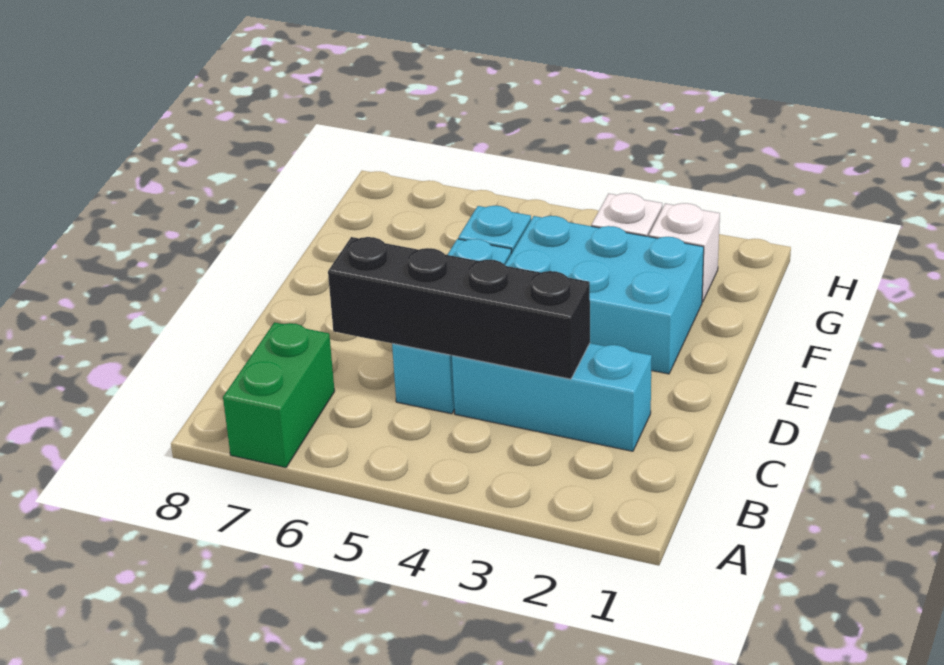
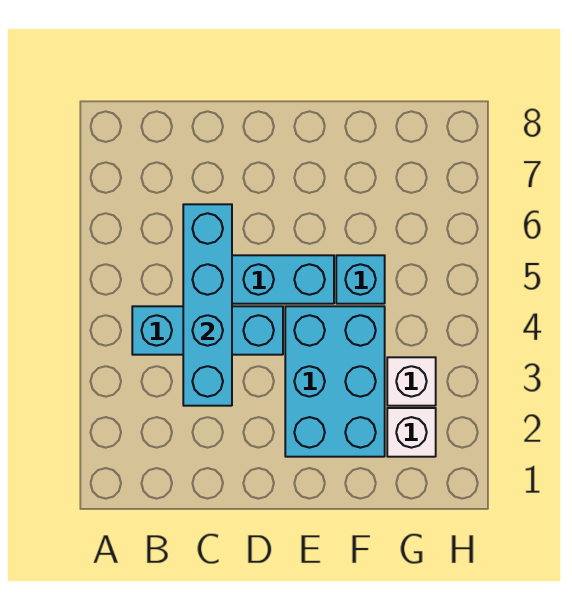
green brick A7:B7 level 1 -> none
cyan brick C2:C4 level 1 -> cyan brick B4:D4 level 1
black brick C3:C6 level 2 -> cyan brick C3:C6 level 2

